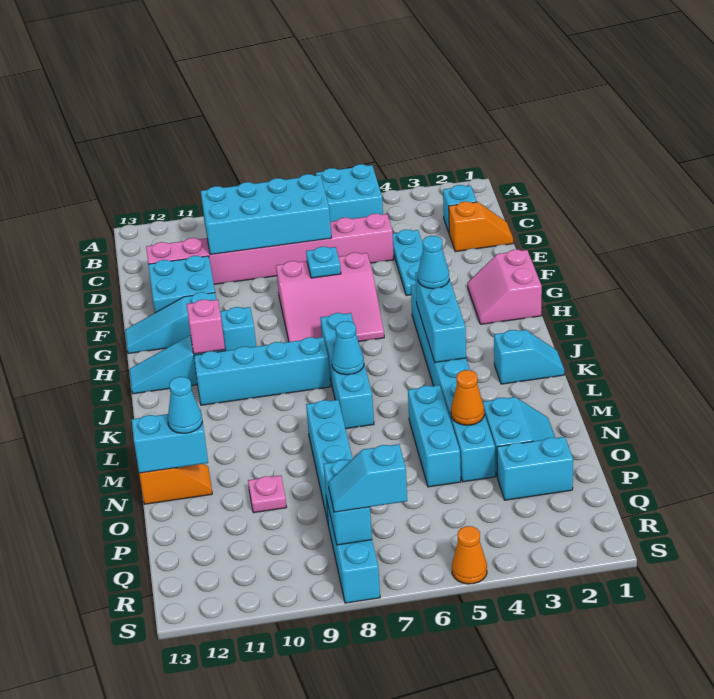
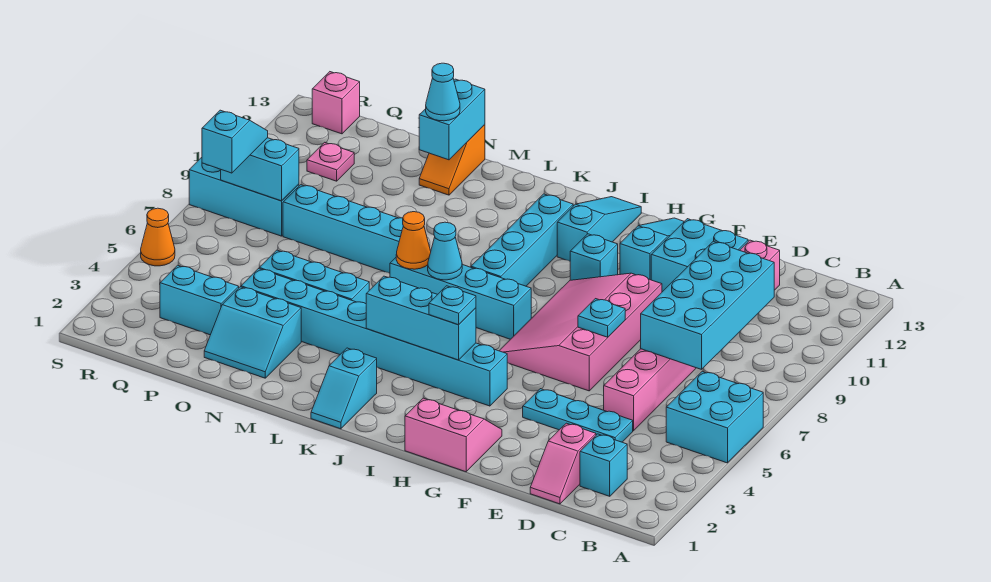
orange slope D1:D2 level 1 top 2 -> pink slope D1:D2 level 1 top 2
pink slope F6:H8 level 1 top F -> pink slope F6:H9 level 1 top F
cyan cone I4 level 3 -> cyan plate I4 level 3
pink brick I11 level 2 -> pink brick R13 level 1
orange cone N4 level 2 -> orange cone L7 level 2
pink plate O10 level 1 -> pink plate Q11 level 1
cyan brick P2:P3 level 1 -> cyan brick P3:Q3 level 1

